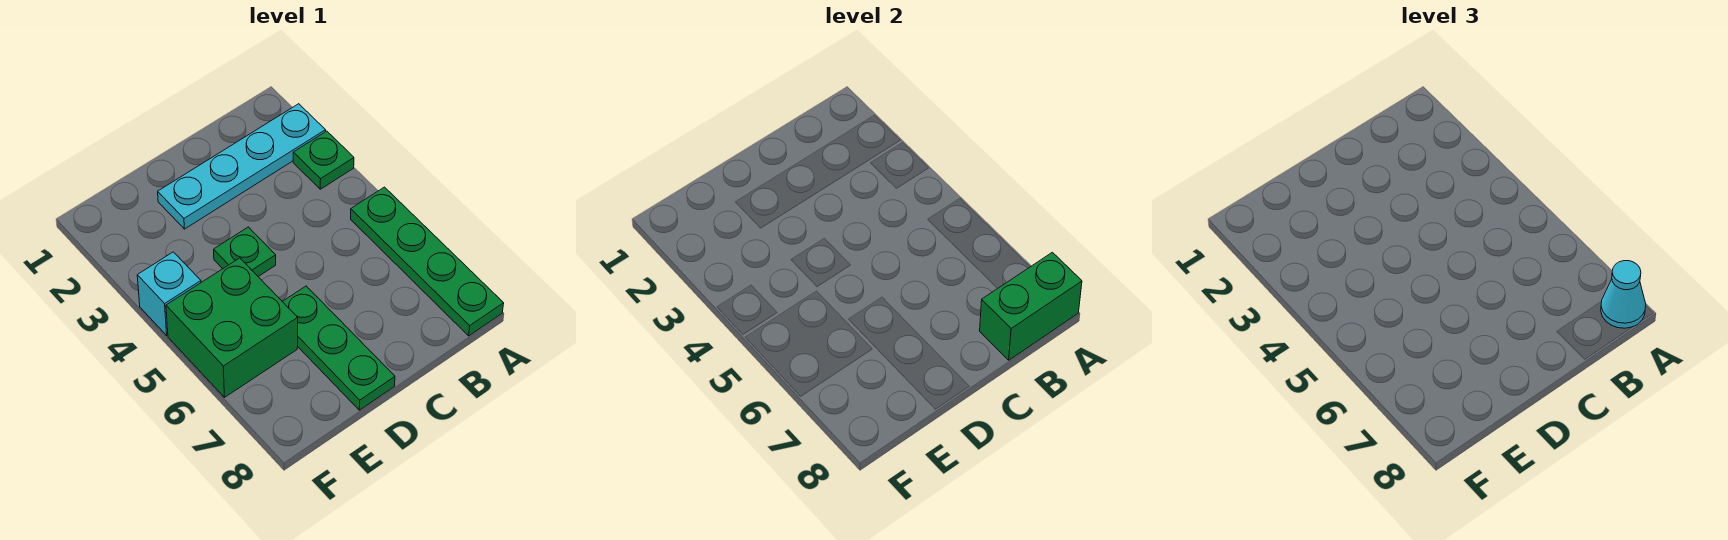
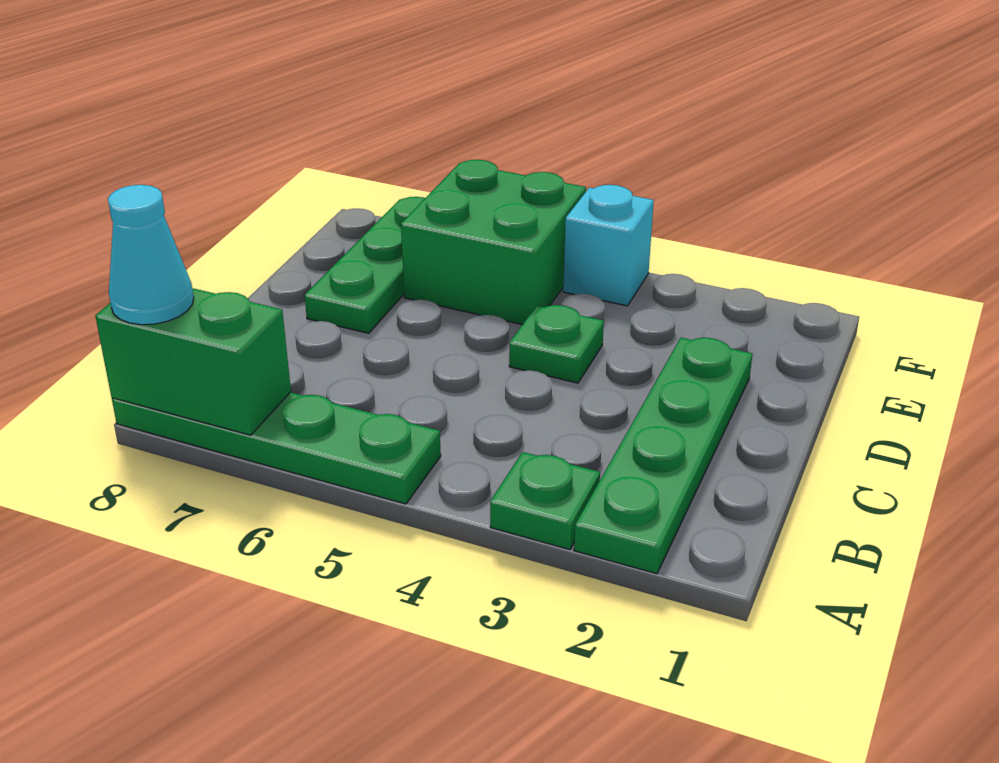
cyan plate A2:D2 level 1 -> green plate A2:D2 level 1
green brick A8:B8 level 2 -> green brick A7:A8 level 2
green plate D6:D8 level 1 -> green plate D7:F7 level 1

